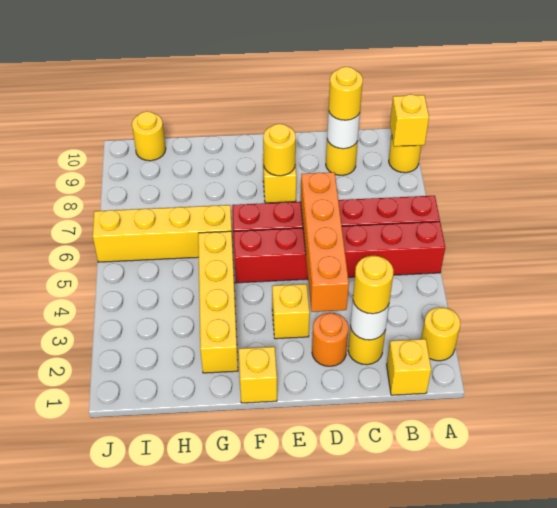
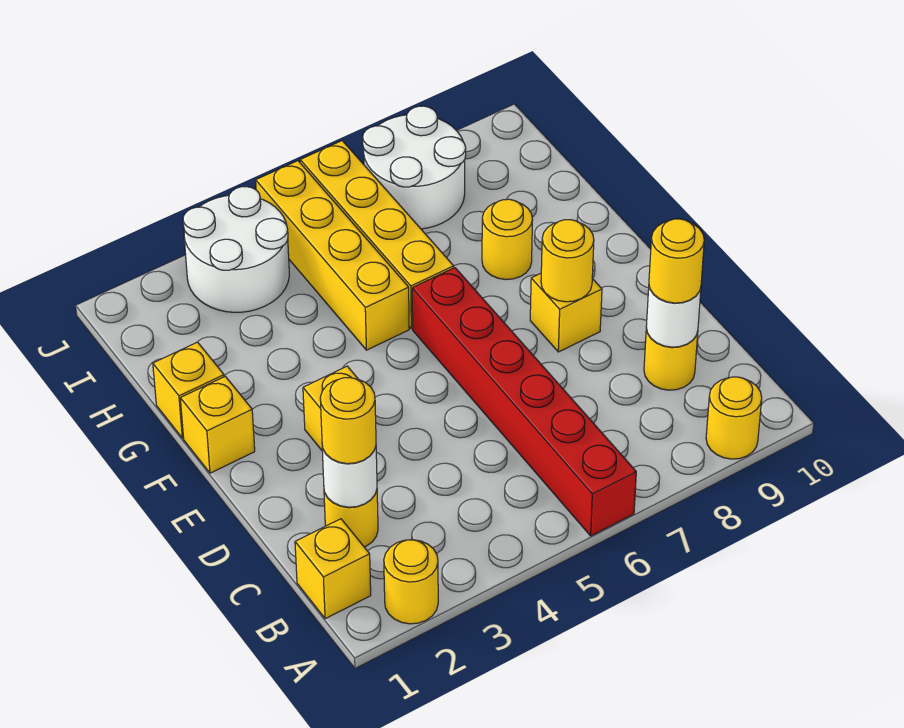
red brick A5:F5 level 1 -> none
yellow brick A9 level 2 -> yellow brick G1 level 1
orange round brick D2 level 1 -> none
orange brick D3:D6 level 2 -> none
yellow brick G2:G5 level 1 -> yellow brick G5:J5 level 1
none -> white round brick I3:J4 level 1
none -> white round brick I7:J8 level 1
yellow round brick I10 level 1 -> yellow round brick G8 level 1

